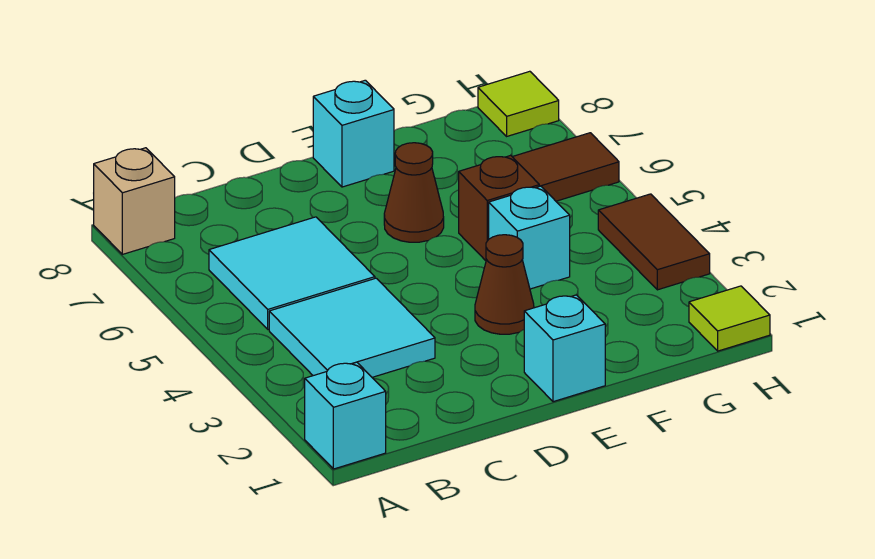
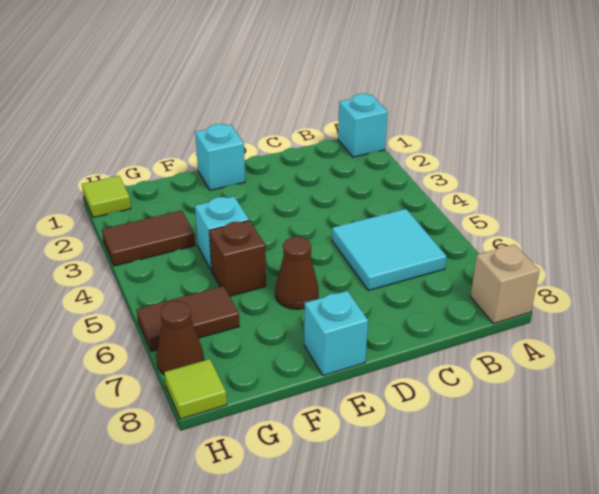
cyan tile B3:C4 level 1 -> none
brown cone E3 level 1 -> brown cone H7 level 1
brown tile H3:H4 level 1 -> brown tile G3:H3 level 1

